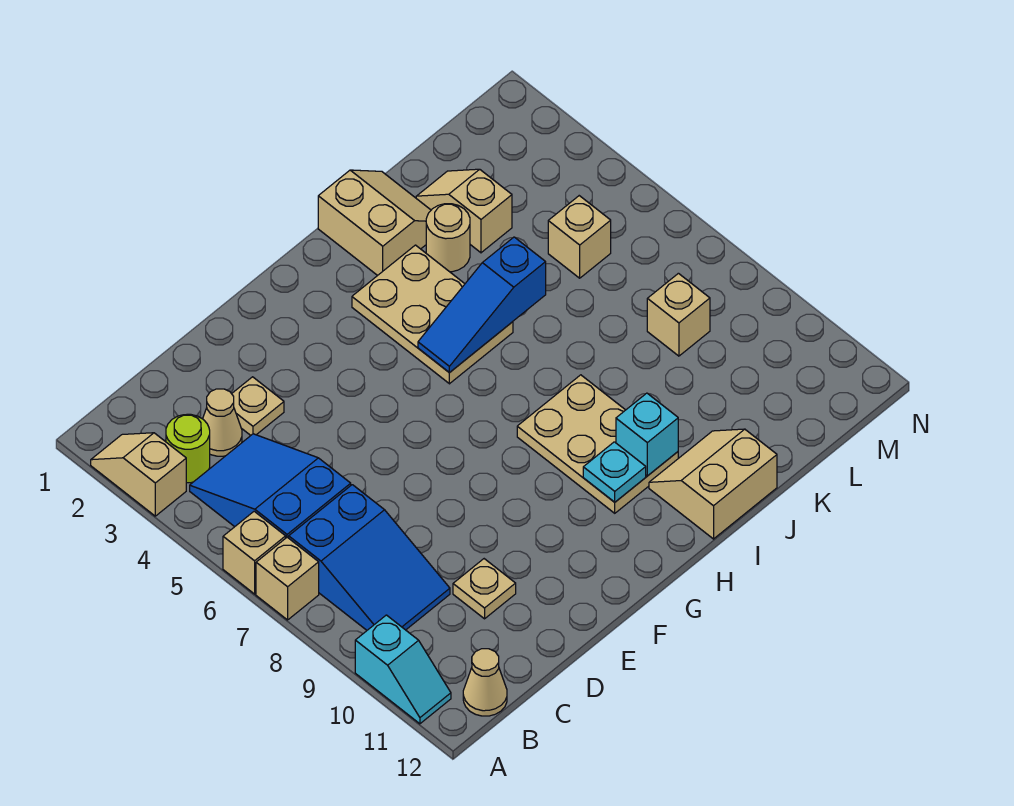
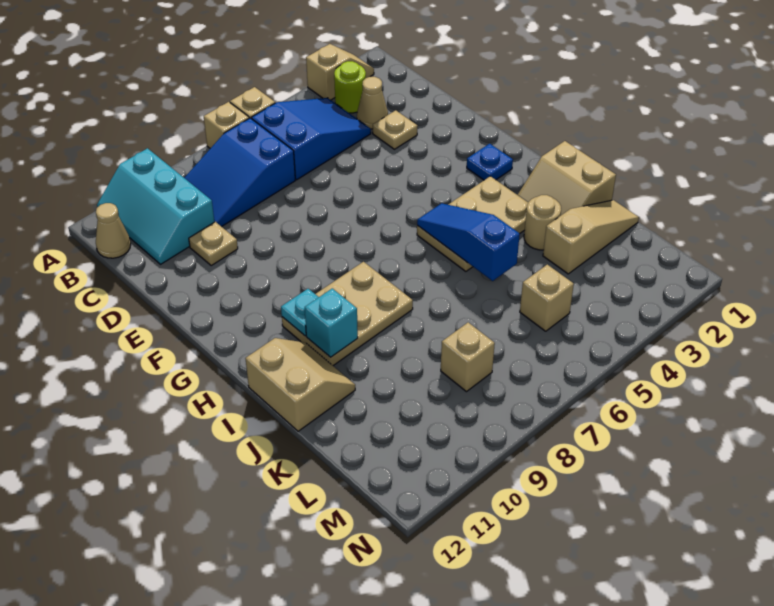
cyan slope A10:A11 level 1 top 10 -> cyan slope A10:C11 level 1 top 10
none -> blue plate G2 level 1
tan slope I1:J2 level 1 top I -> tan slope I1:J2 level 1 top 1
tan slope K2:K3 level 1 top 3 -> tan slope K1:K3 level 1 top 3

